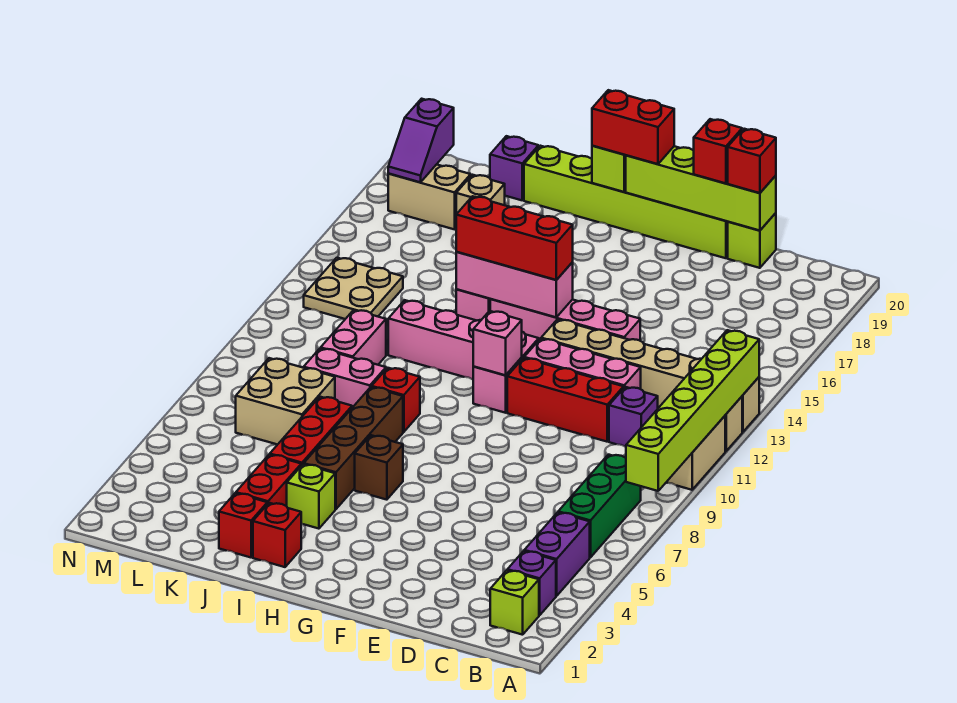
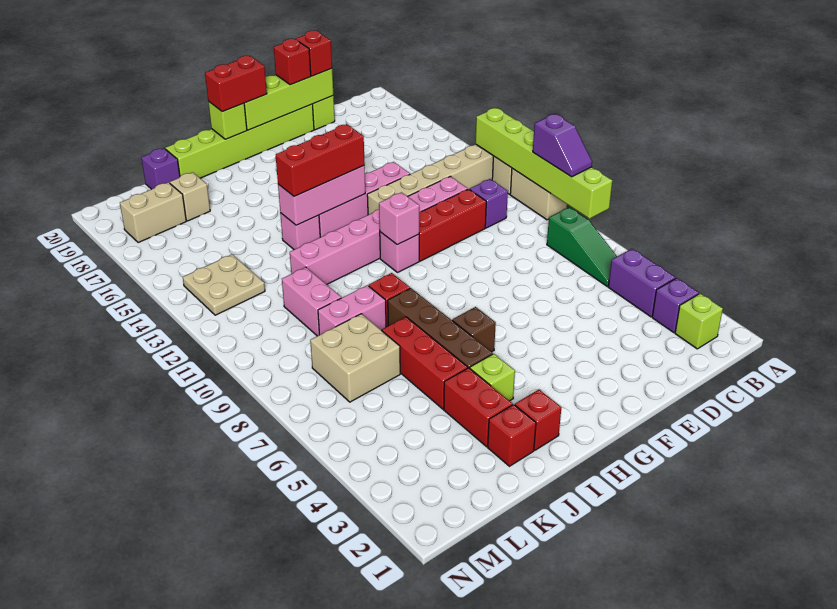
green brick B6:B8 level 1 -> green slope B6:B8 level 1 top 8
purple slope M18:M19 level 2 top 19 -> purple slope A9:A10 level 3 top 10

